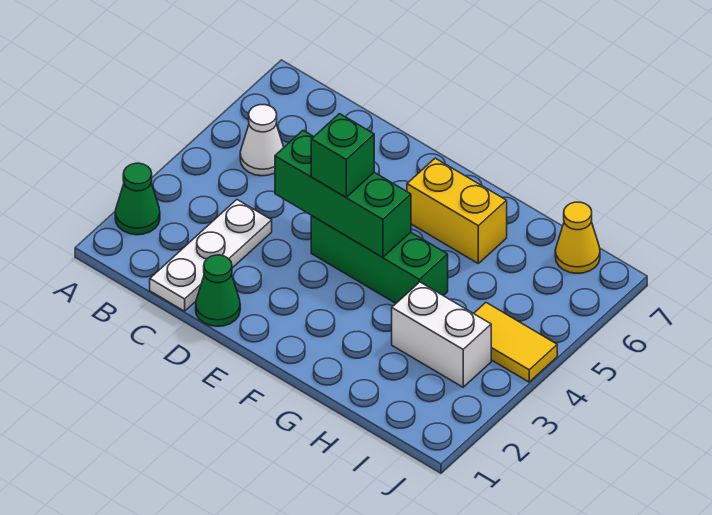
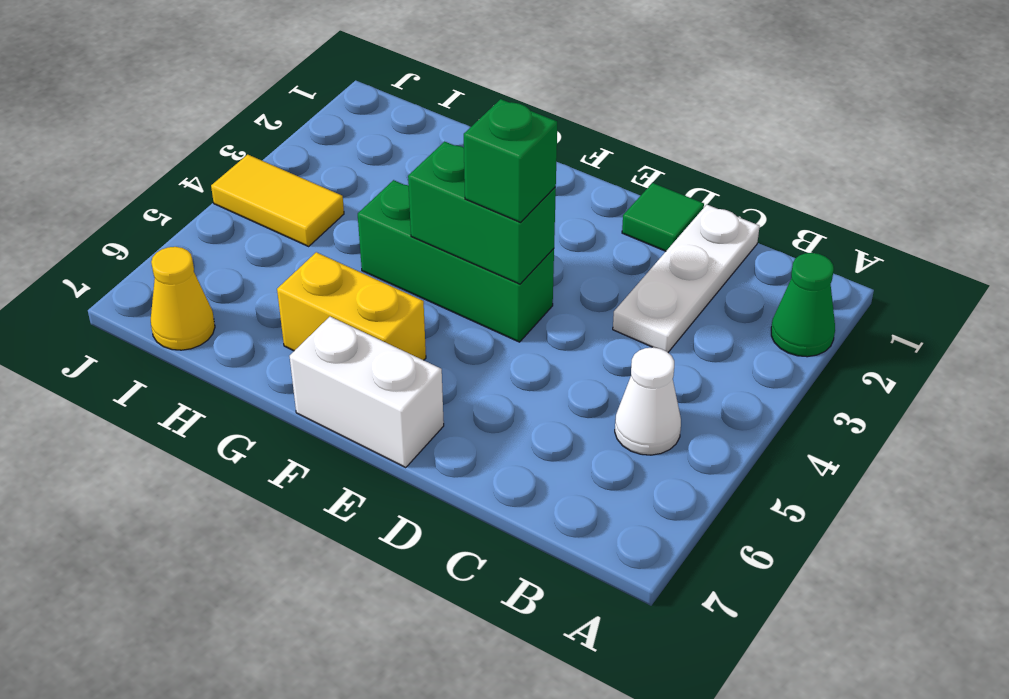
green cone D1 level 1 -> green tile D1 level 1
green brick D4:F4 level 2 -> green brick E4:F4 level 2
white brick H3:I3 level 1 -> white brick E7:F7 level 1

